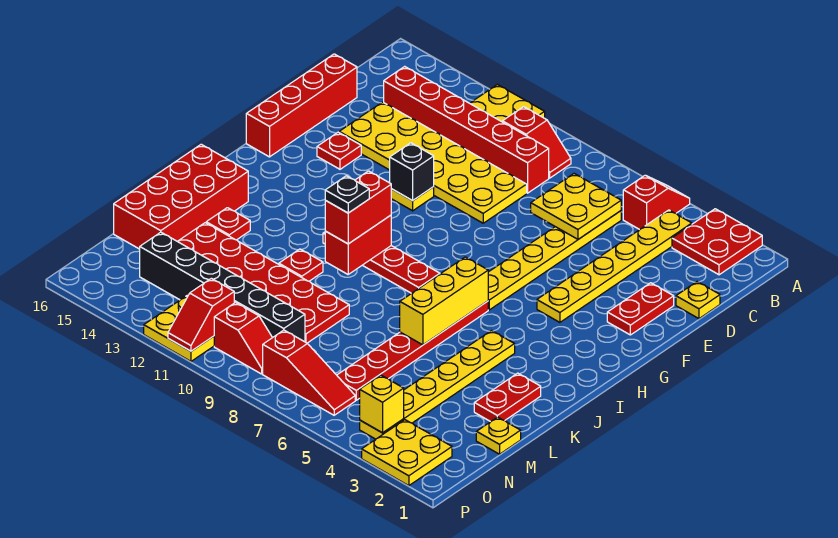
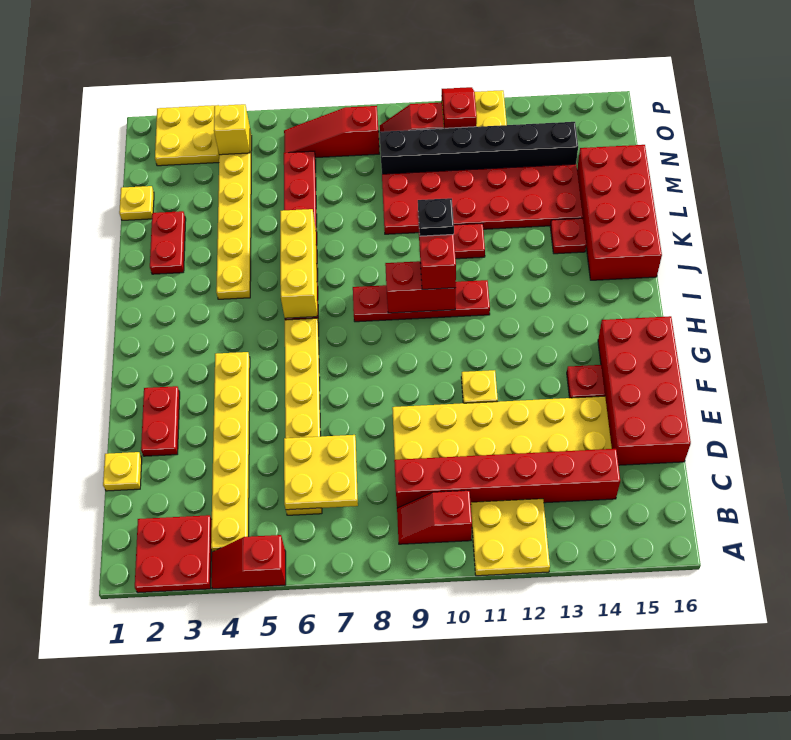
red slope A5:B5 level 1 top B -> red slope A4:A5 level 1 top 5
red brick D16:G16 level 1 -> red brick D15:G16 level 1
black brick F11 level 2 -> none
red brick I10:J10 level 2 -> red brick I9:I10 level 2

